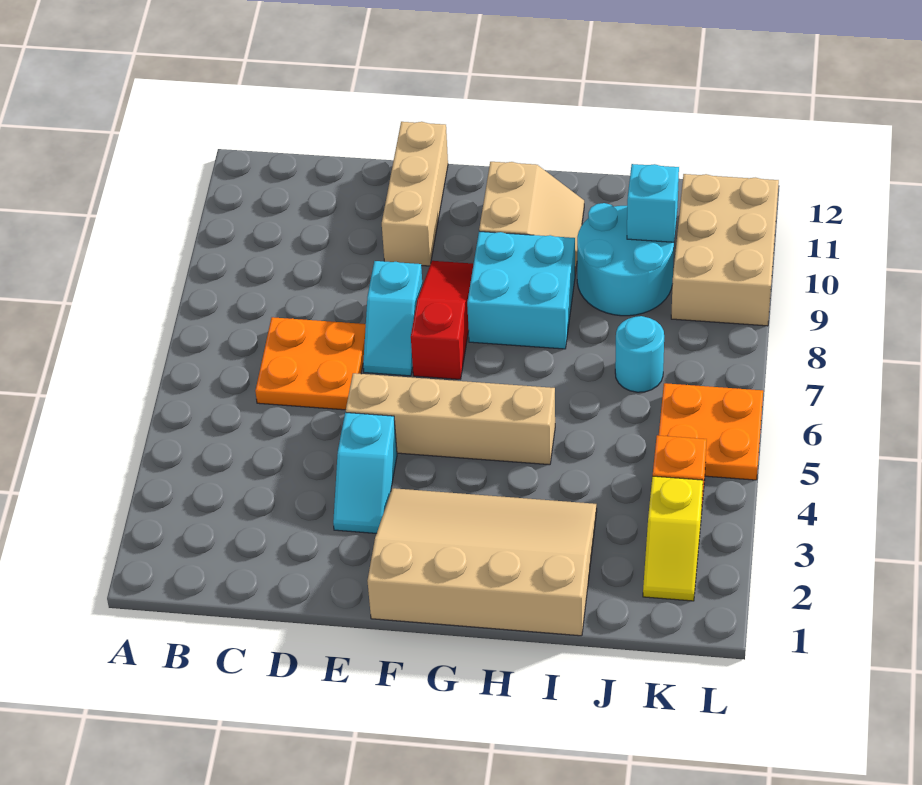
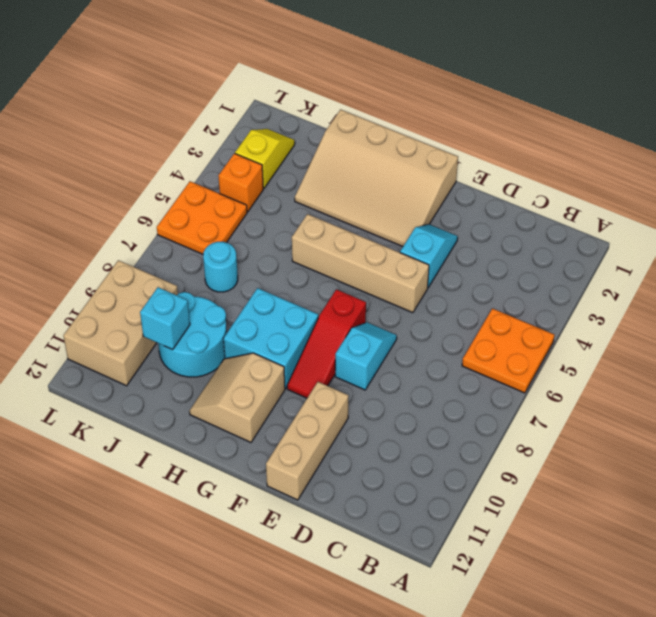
orange plate C6:D7 level 1 -> orange plate A5:B6 level 1

